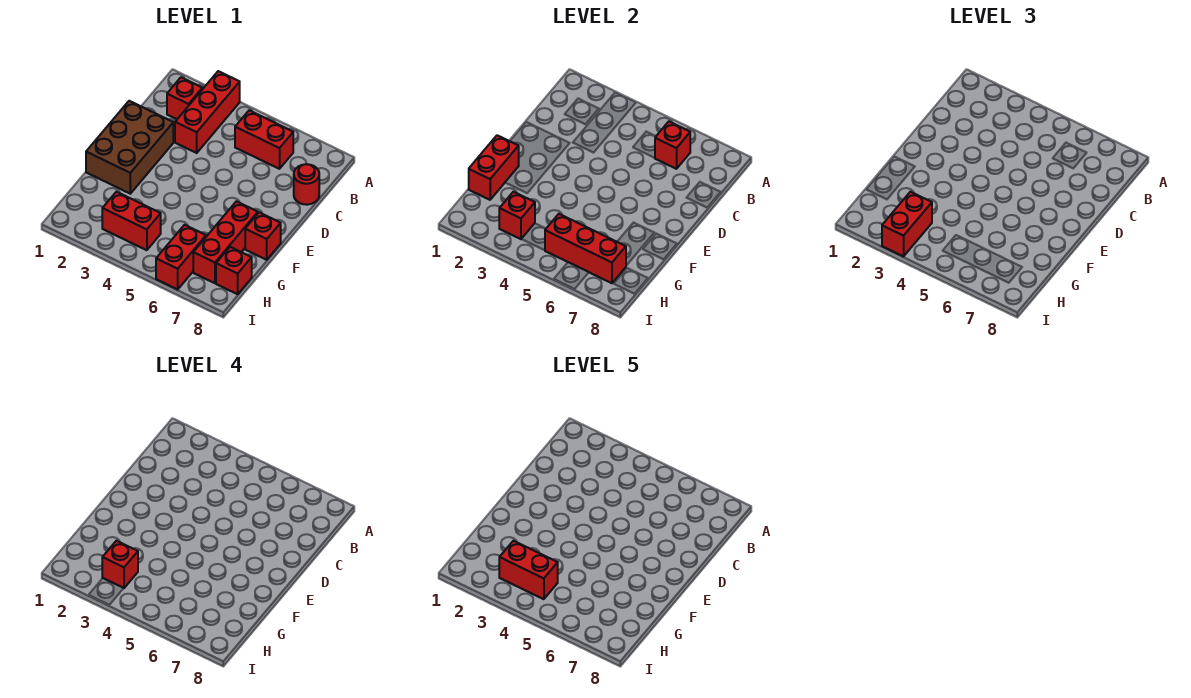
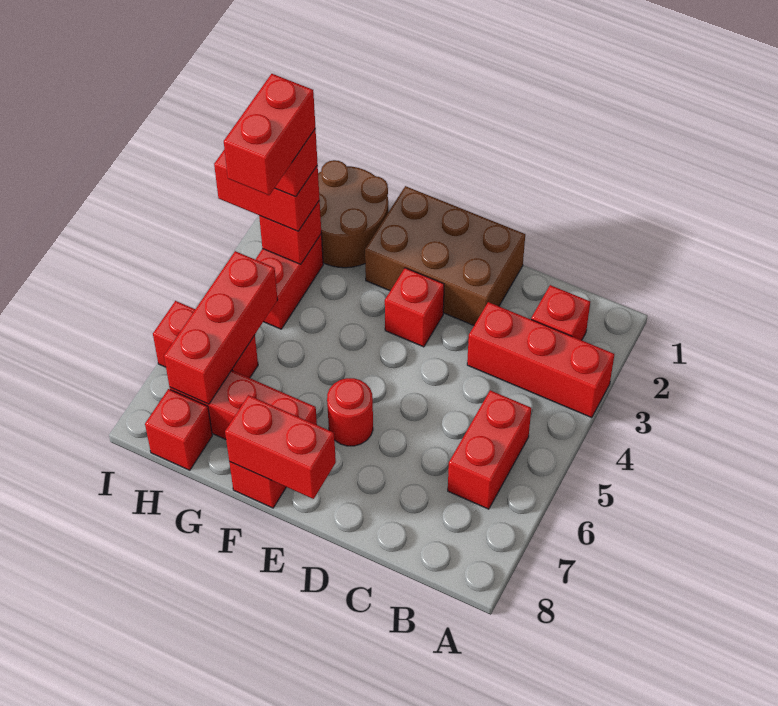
red brick B6 level 2 -> red brick E3 level 1
red round brick C8 level 1 -> red round brick E6 level 1
red brick F1:G1 level 2 -> red brick E8:F8 level 2
none -> brown round brick G1:H2 level 1

